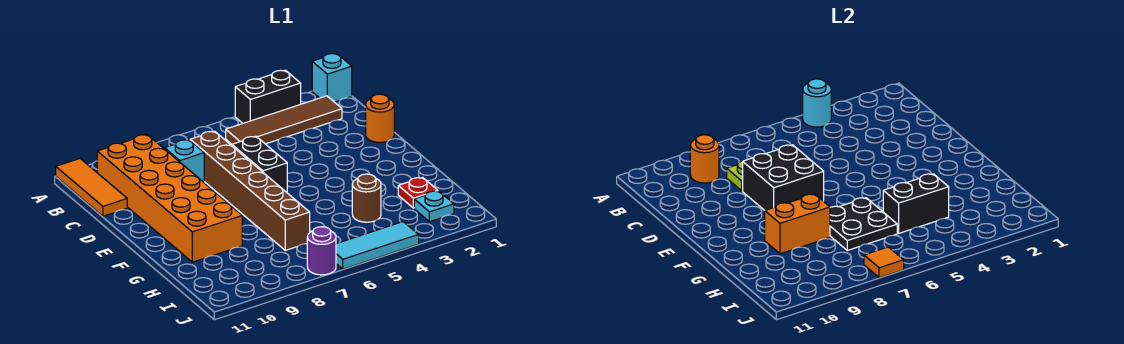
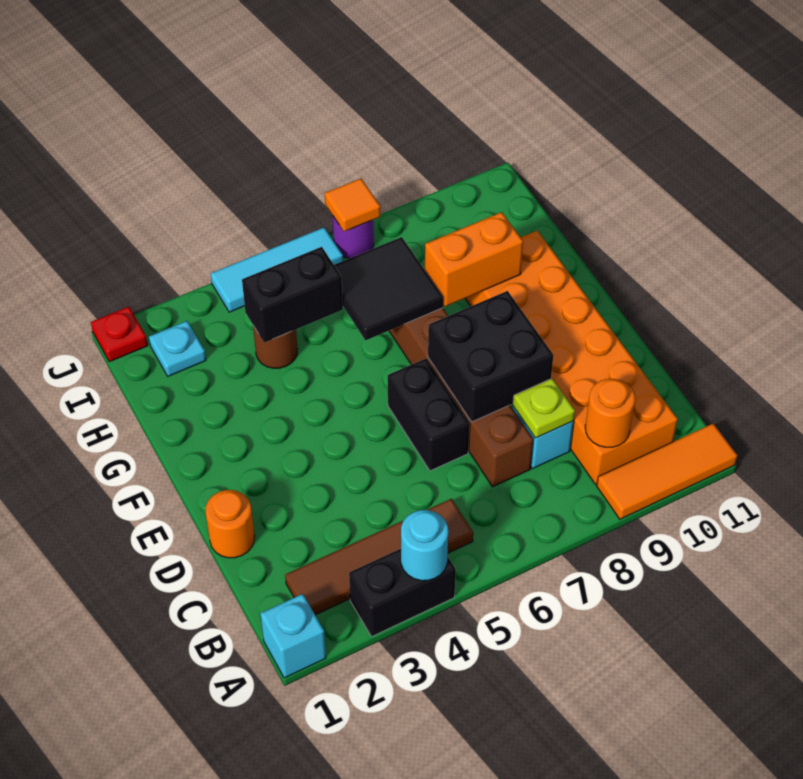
orange tile A11:C11 level 1 -> orange tile A9:A11 level 1
black plate G6:H7 level 2 -> black tile G6:H7 level 2
red plate H2 level 1 -> red plate J1 level 1

